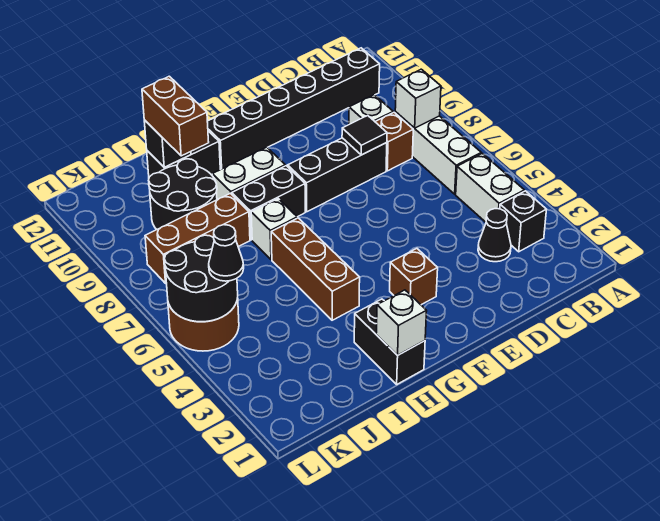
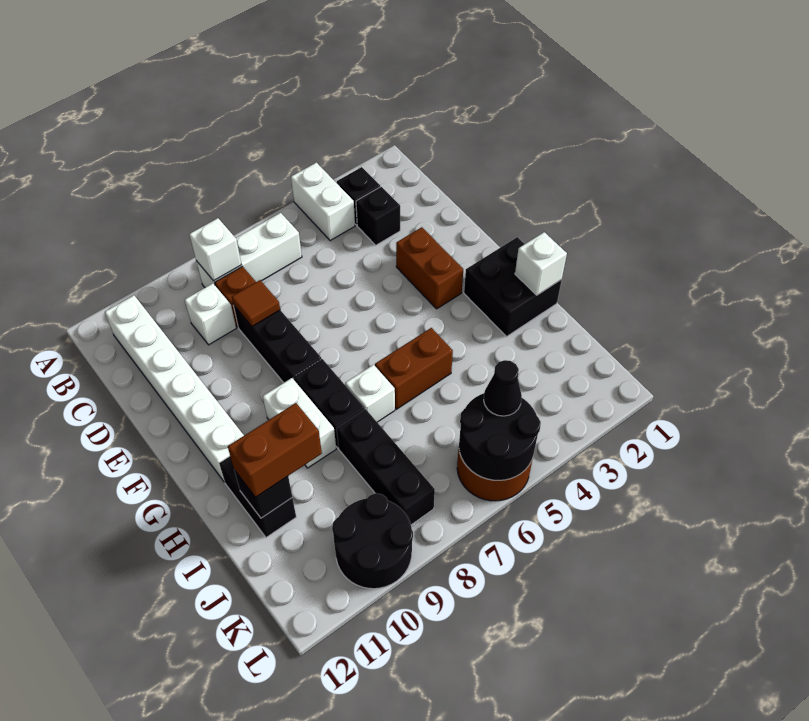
white brick B4:B5 level 1 -> white brick A4:B4 level 1
black brick B11:G11 level 1 -> white brick B11:G11 level 1
black cone C3 level 1 -> black brick C3 level 1
black tile D8 level 2 -> brown tile D8 level 2
brown brick F3 level 1 -> brown brick E3:F3 level 1
black brick H1:H2 level 1 -> black brick G1:H2 level 1
brown brick H4:H6 level 1 -> brown brick H5:H6 level 1
brown brick I8:K8 level 1 -> black brick I8:K8 level 1
black round brick I9:J10 level 1 -> black round brick K9:L10 level 1

